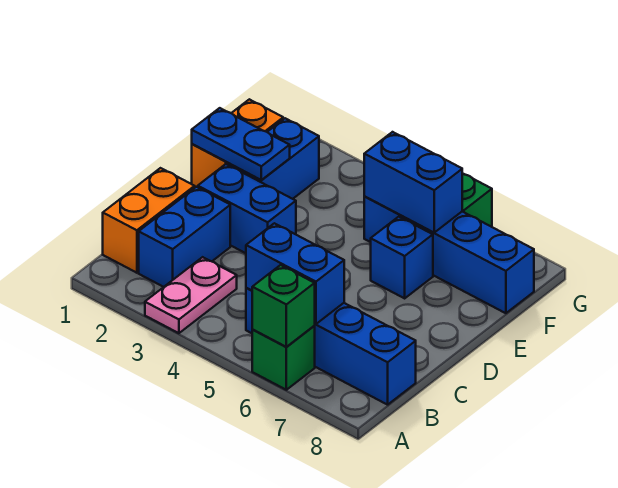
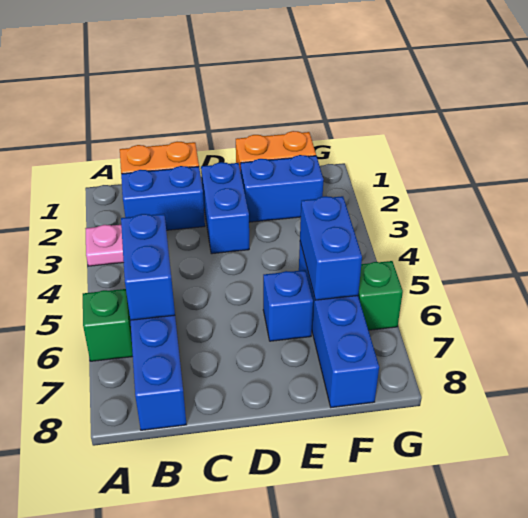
green brick A6 level 2 -> none
blue plate E1:E2 level 2 -> none

